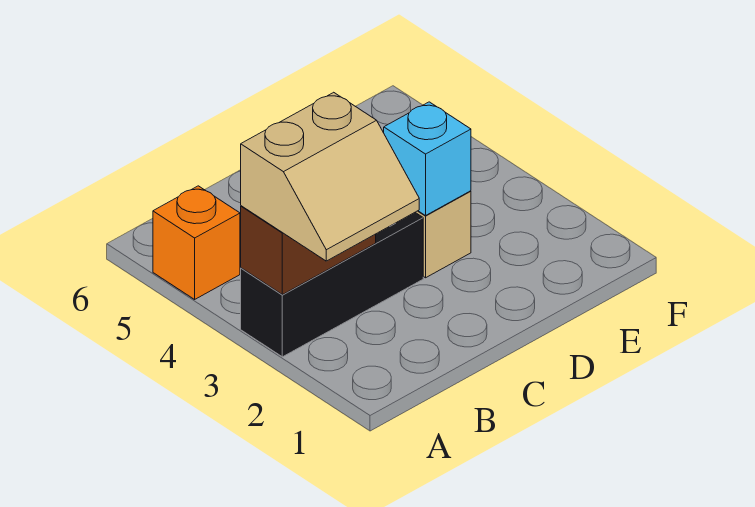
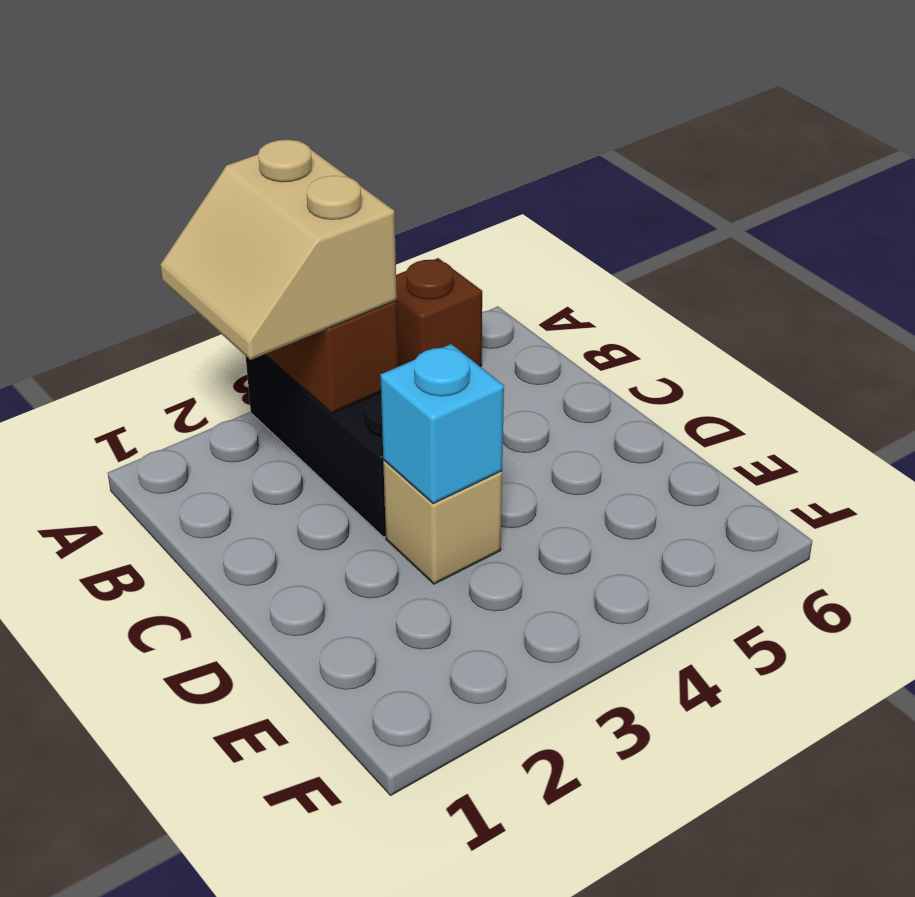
orange brick A5 level 1 -> brown brick A5 level 1

